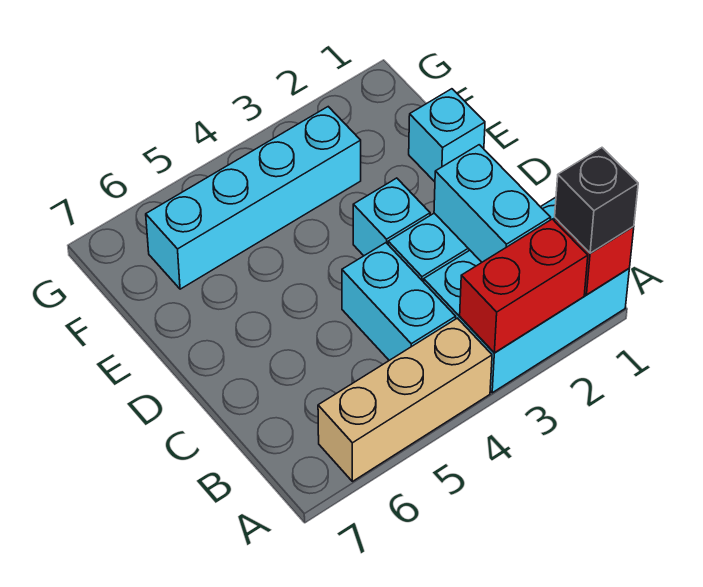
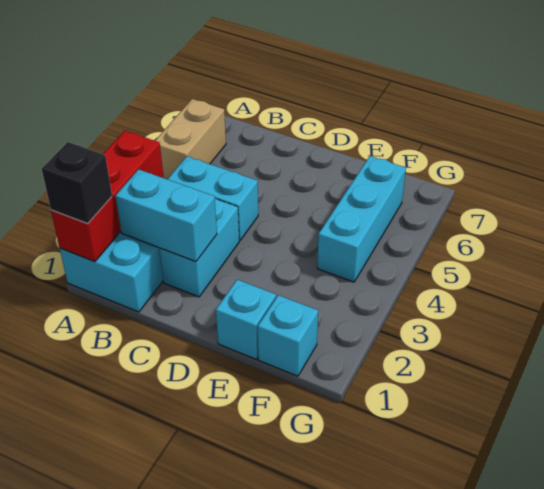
tan brick A4:A6 level 1 -> tan brick A5:A6 level 1
cyan brick D3 level 1 -> cyan brick F1 level 1
cyan brick F3:F6 level 1 -> cyan brick F4:F6 level 1

